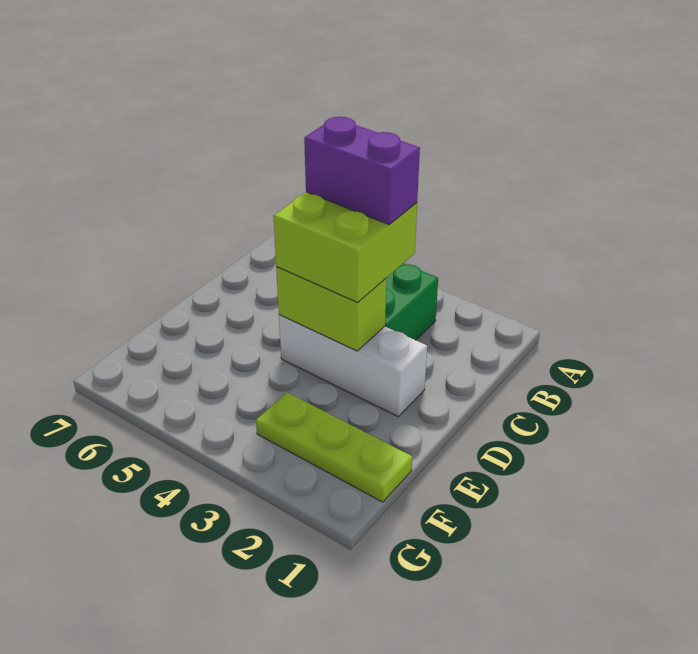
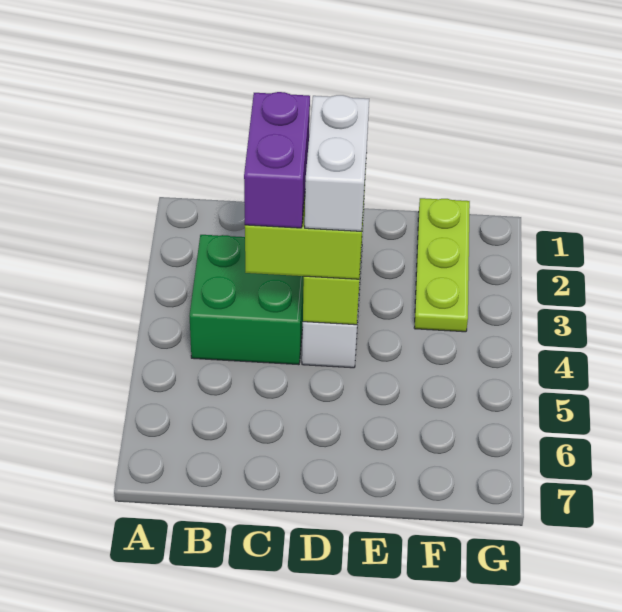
none -> white brick D3:D4 level 4

